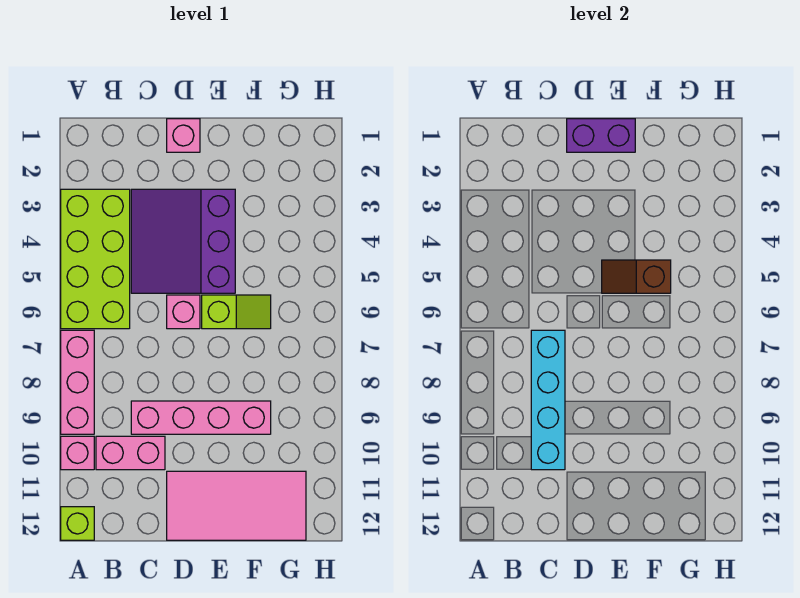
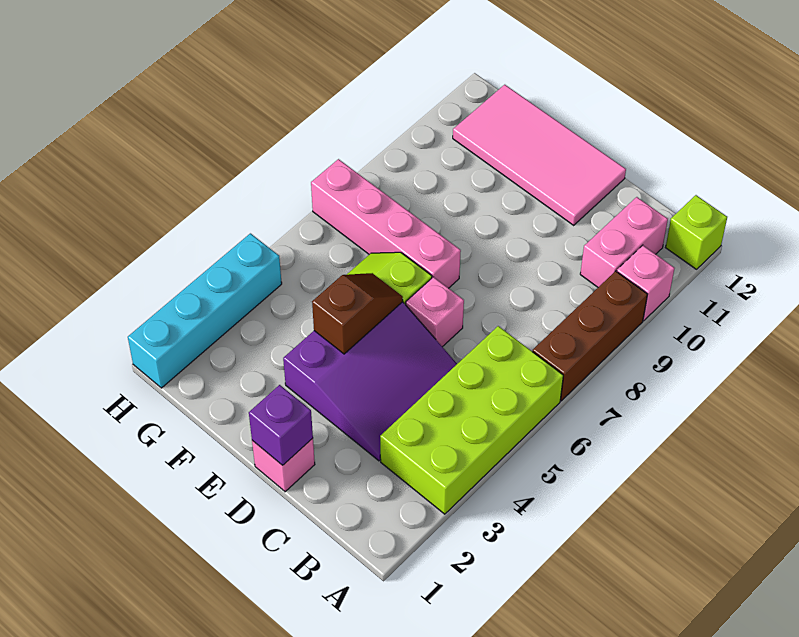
pink brick A7:A9 level 1 -> brown brick A7:A9 level 1
pink brick B10:C10 level 1 -> pink brick B10:B11 level 1
cyan brick C7:C10 level 2 -> cyan brick H1:H4 level 1
pink brick C9:F9 level 1 -> pink brick E7:H7 level 1
purple brick D1:E1 level 2 -> purple brick D1 level 2
brown slope E5:F5 level 2 top F -> brown slope E4:E5 level 2 top 4

